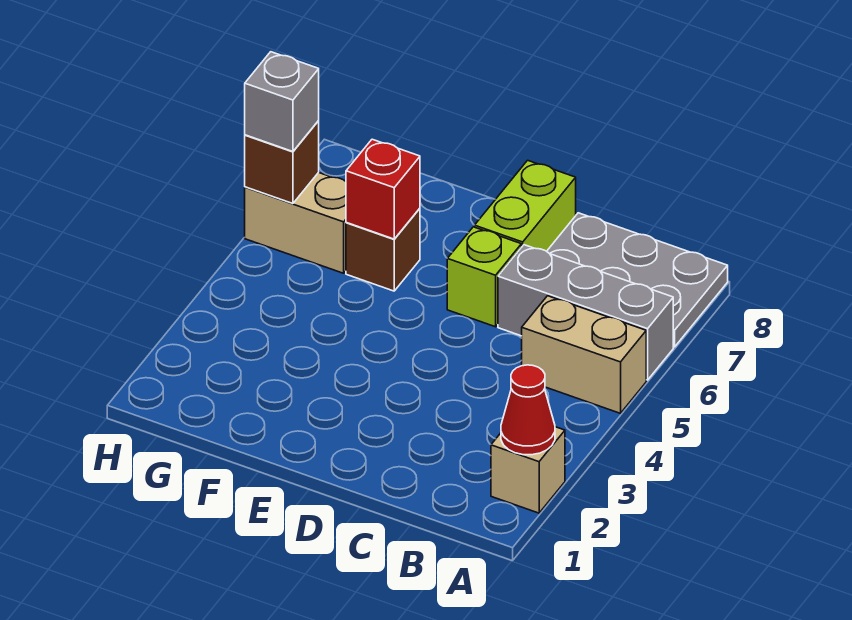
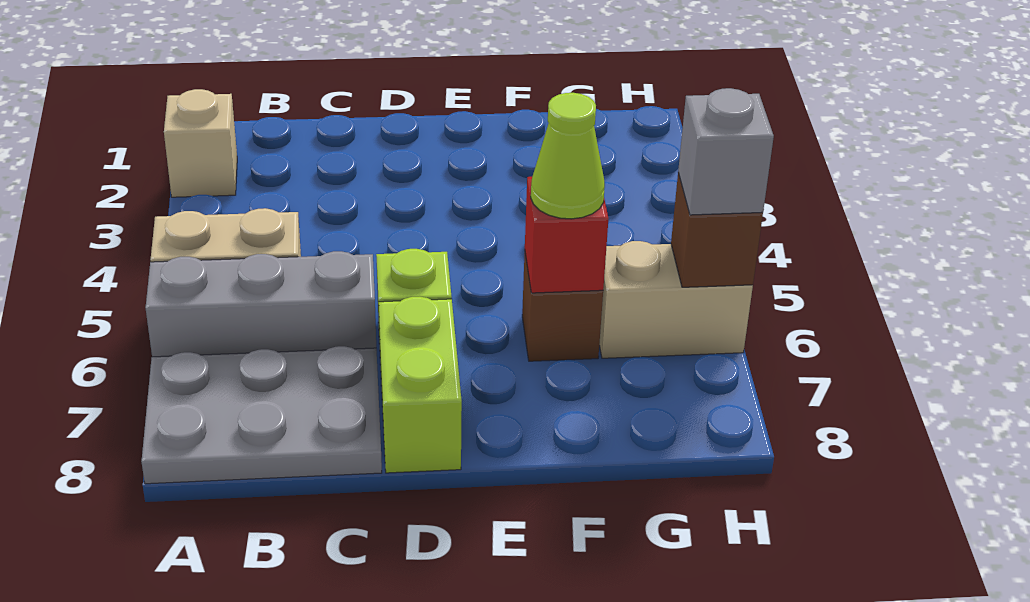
red cone A2 level 2 -> none
none -> lime cone F6 level 3

